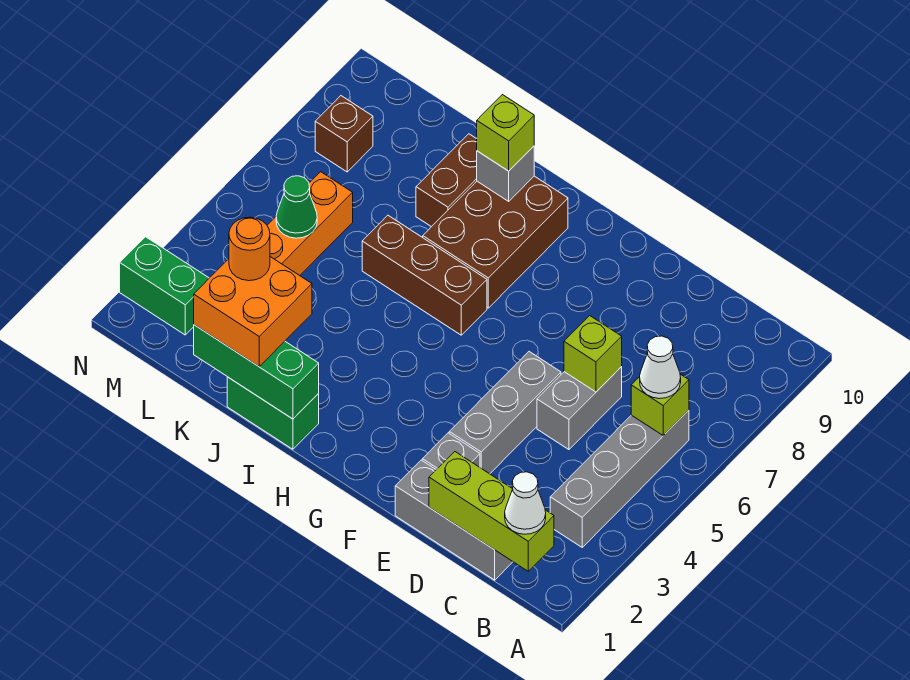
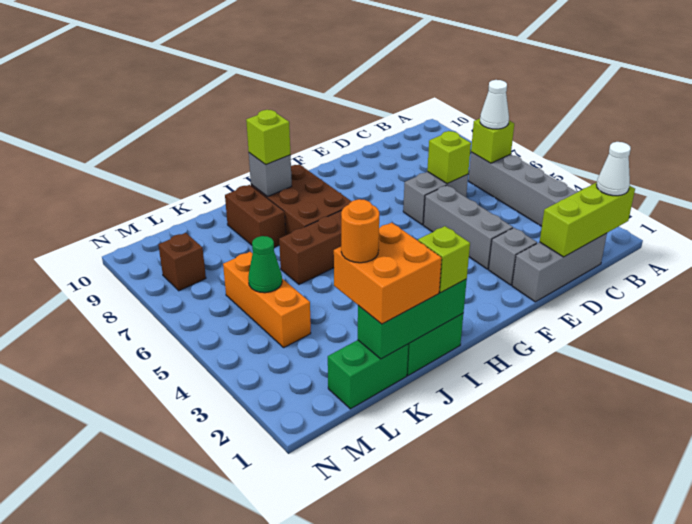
grey brick D5:D6 level 1 -> grey brick D6:E6 level 1
none -> lime brick I1 level 3
green brick M2:N2 level 1 -> green brick K1:L1 level 1

